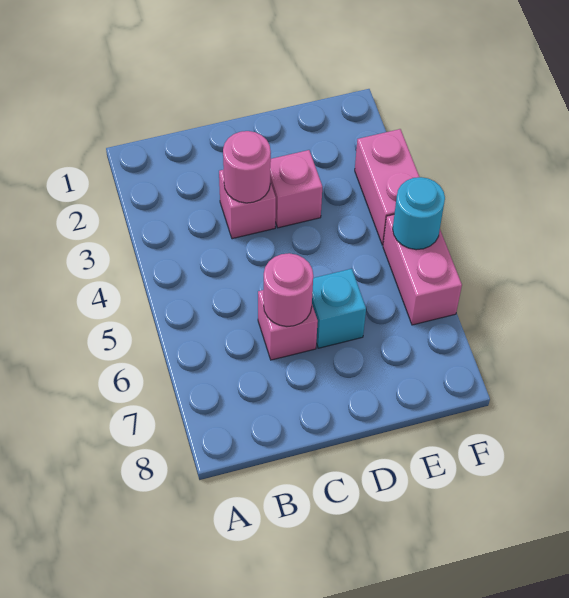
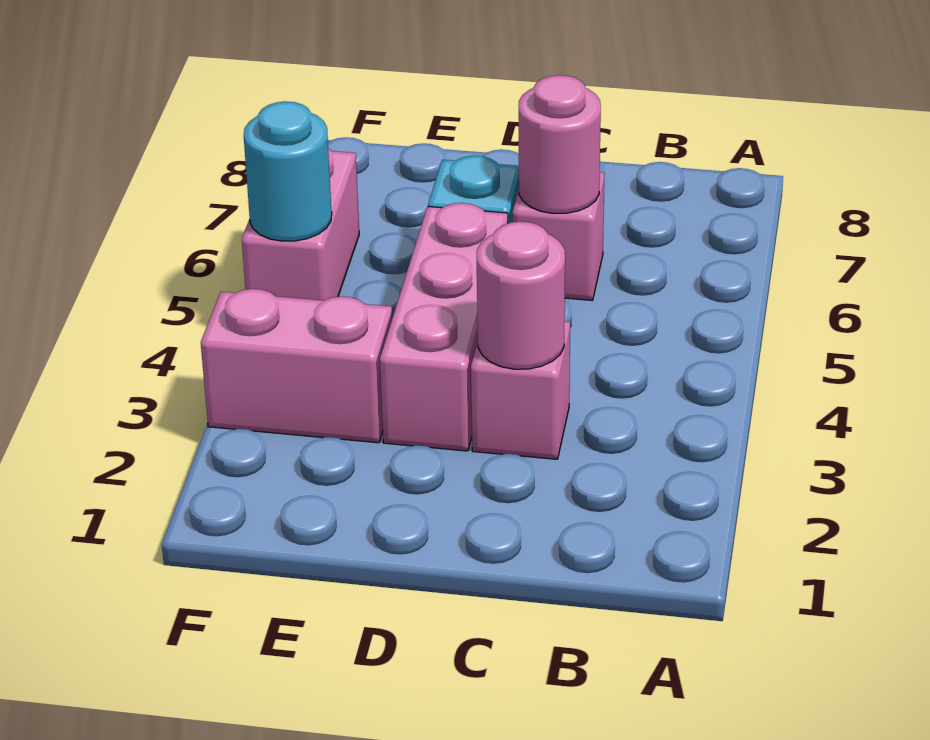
pink brick D3 level 1 -> pink brick D3:D5 level 1
pink brick F3:F4 level 1 -> pink brick E3:F3 level 1

